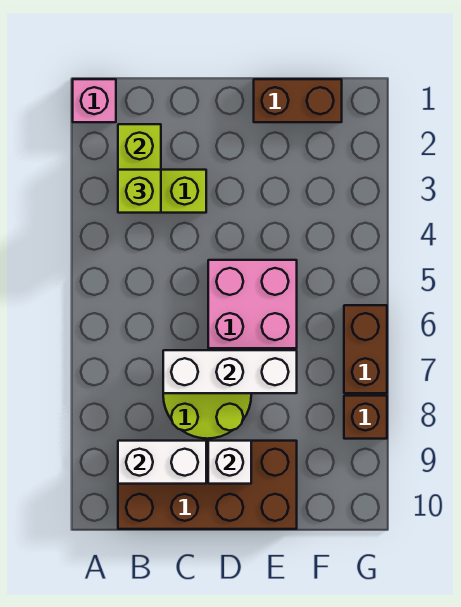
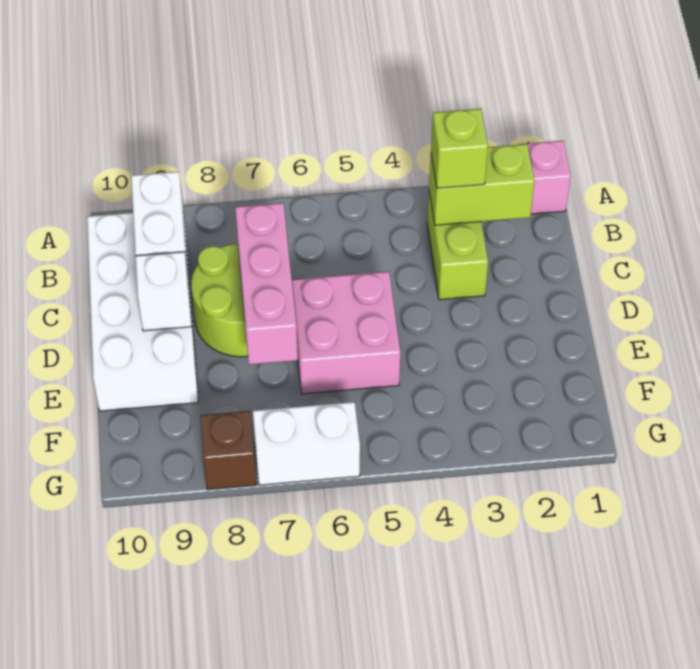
brown brick B9:E10 level 1 -> white brick B9:E10 level 1
white brick C7:E7 level 2 -> pink brick C7:E7 level 2
brown brick E1:F1 level 1 -> none
brown brick G6:G7 level 1 -> white brick G6:G7 level 1

